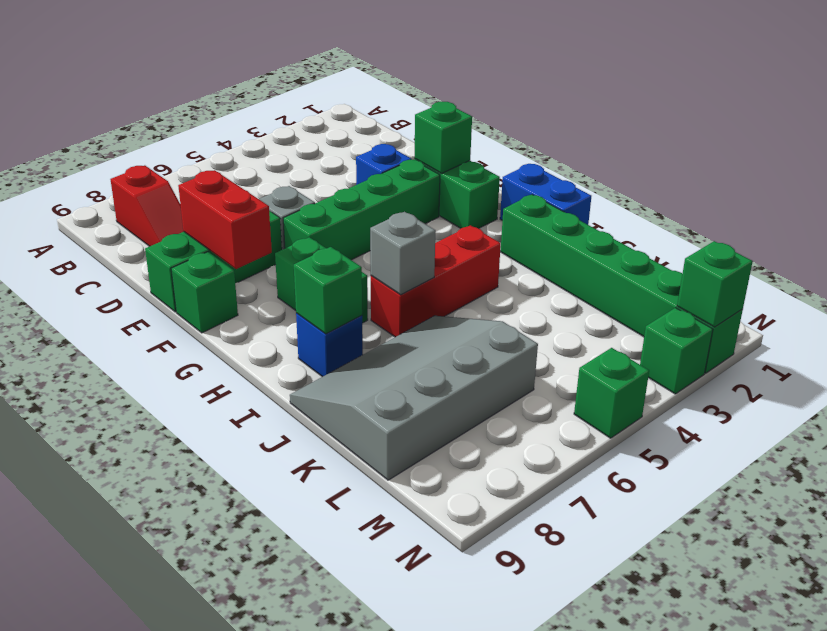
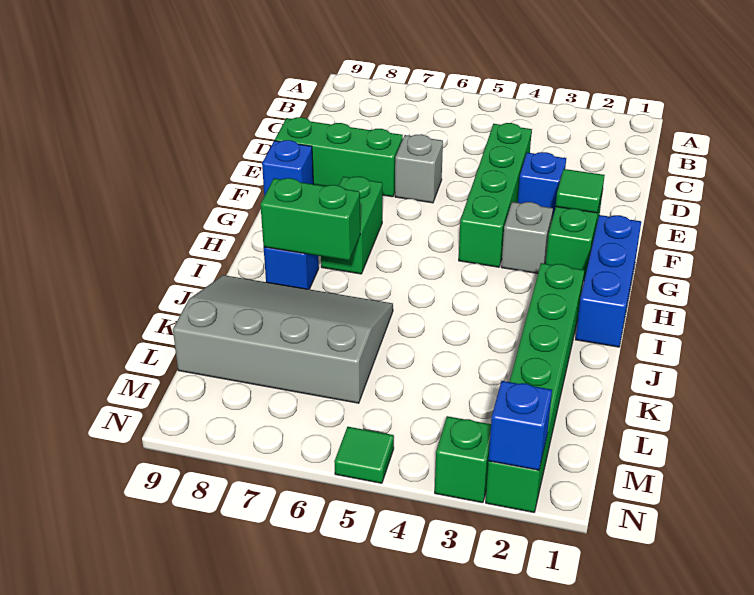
red slope B8:C8 level 1 top B -> none
red brick E8:F8 level 2 -> none
green brick F2 level 2 -> green tile F2 level 2
green brick F3:F6 level 1 -> green brick D4:G4 level 1
green brick F9 level 1 -> blue brick F9 level 1
blue brick H1:I1 level 1 -> blue brick G1:I1 level 1
red brick I4:I6 level 1 -> none
grey brick I6 level 2 -> grey brick G3 level 1
green brick I8 level 2 -> green brick I7:I8 level 2
green brick N2 level 2 -> blue brick N2 level 2
green brick N5 level 1 -> green tile N5 level 1

